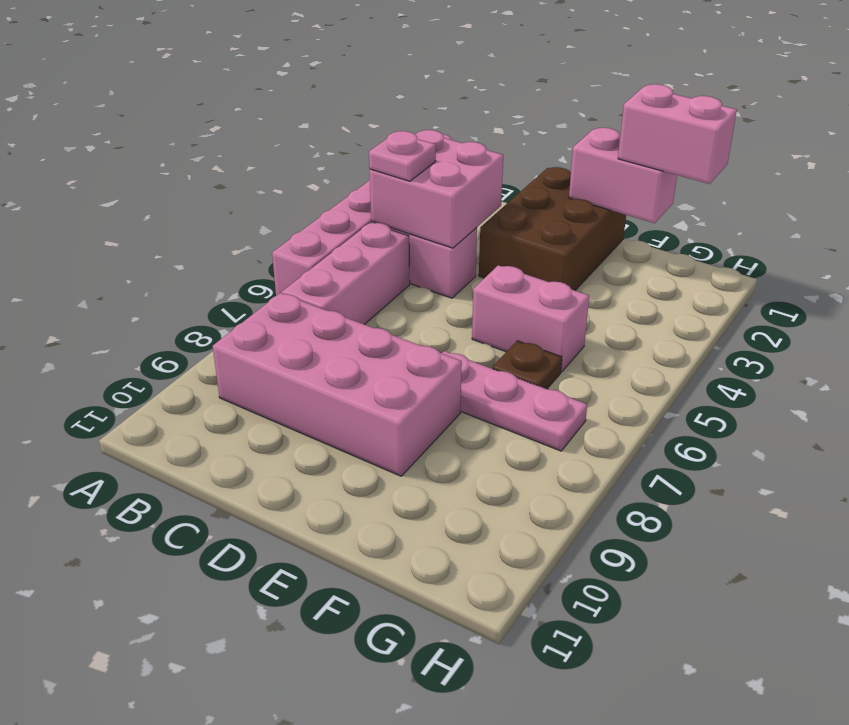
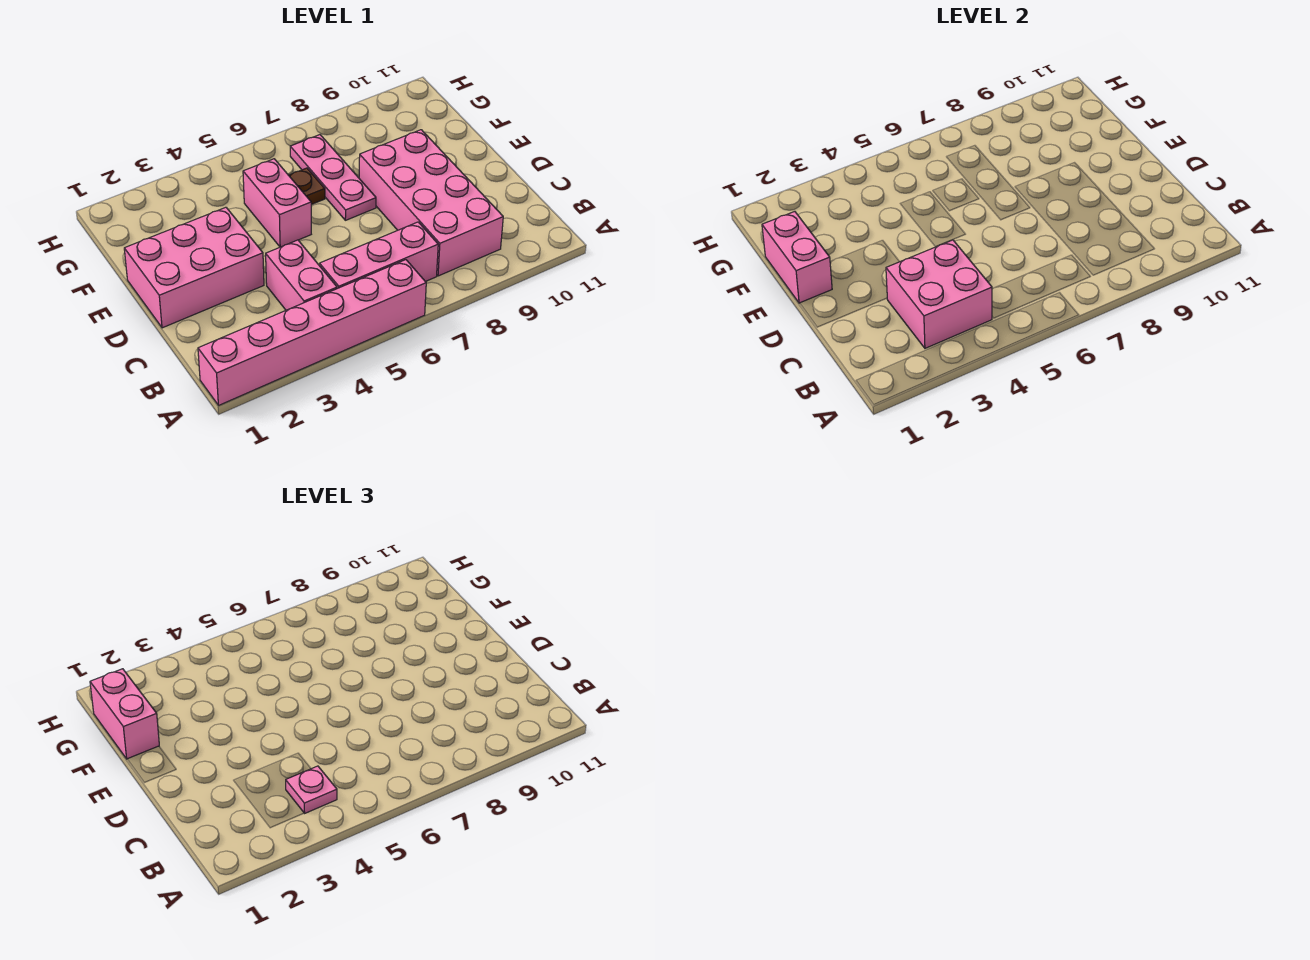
brown brick D1:E3 level 1 -> pink brick D1:E3 level 1

